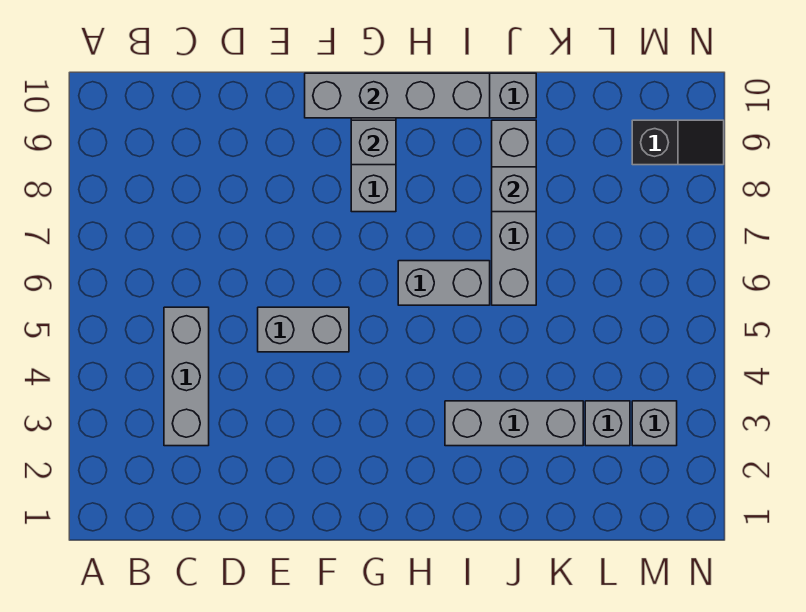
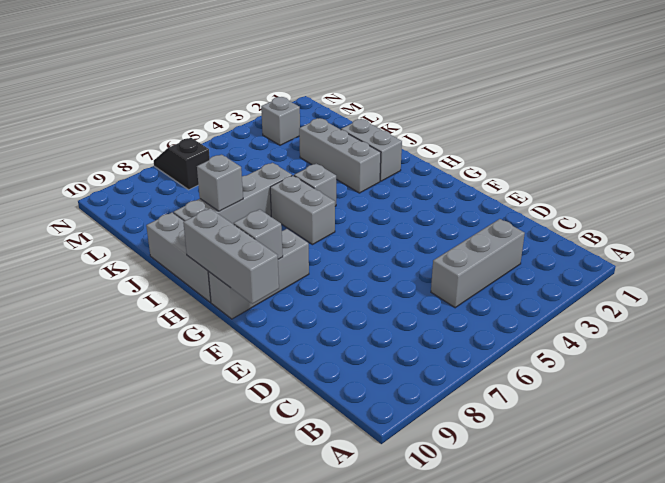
grey brick E5:F5 level 1 -> grey brick I2:J2 level 1
grey brick F10:I10 level 2 -> grey brick F10:H10 level 2
grey brick L3 level 1 -> grey brick I5 level 1
black slope M9:N9 level 1 top M -> black slope M7:N7 level 1 top M

